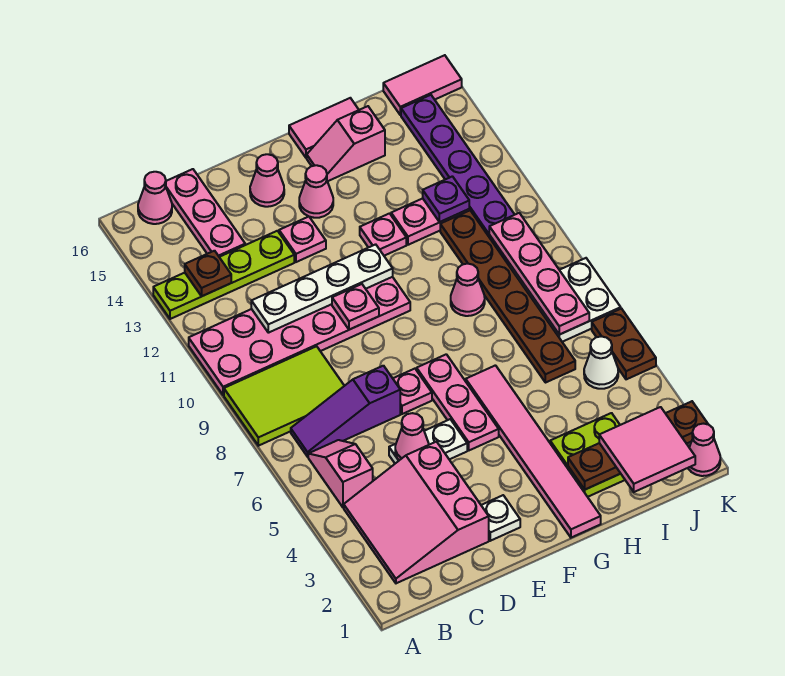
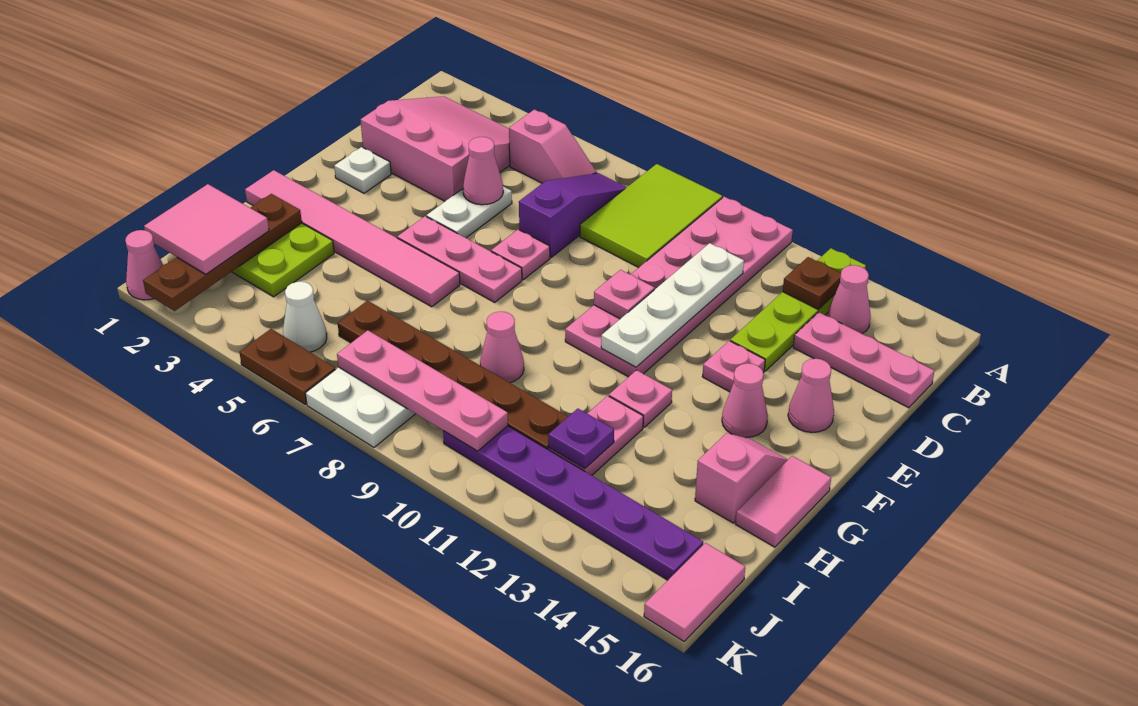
pink cone B16 level 1 -> pink cone B14 level 1

